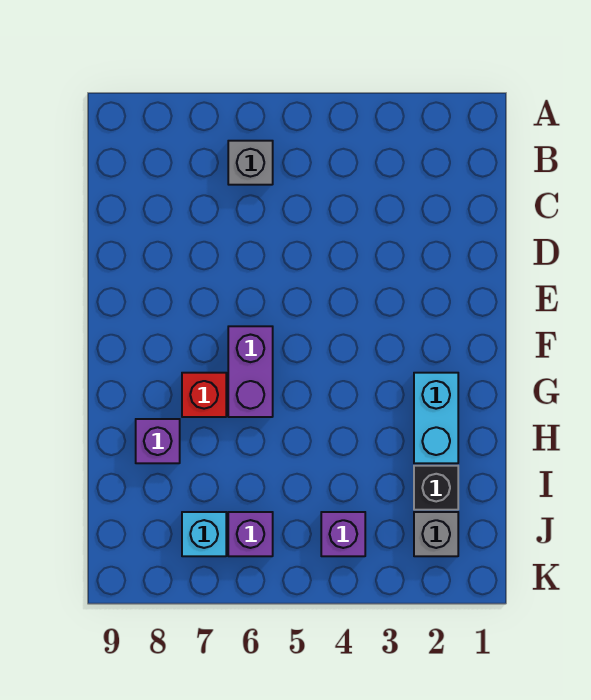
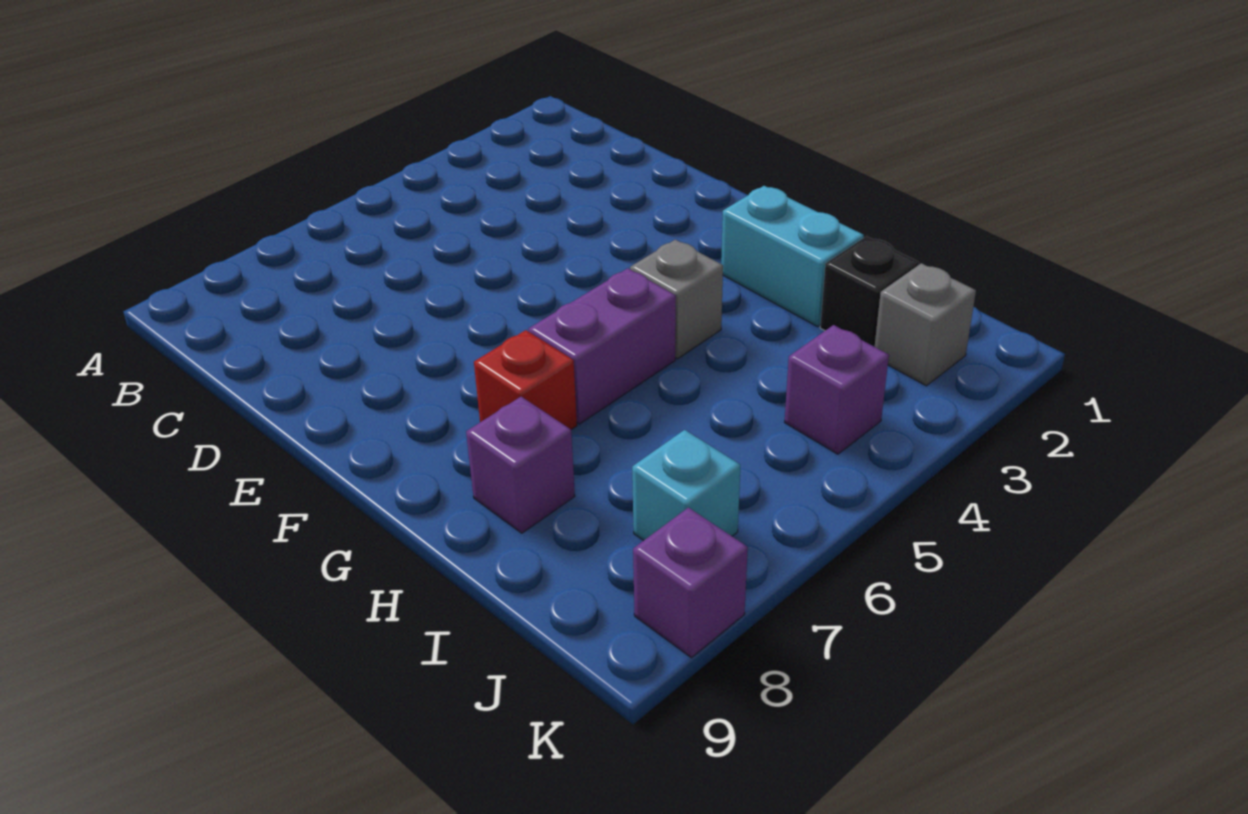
grey brick B6 level 1 -> grey brick G4 level 1
purple brick F6:G6 level 1 -> purple brick G5:G6 level 1
purple brick J6 level 1 -> purple brick K8 level 1

